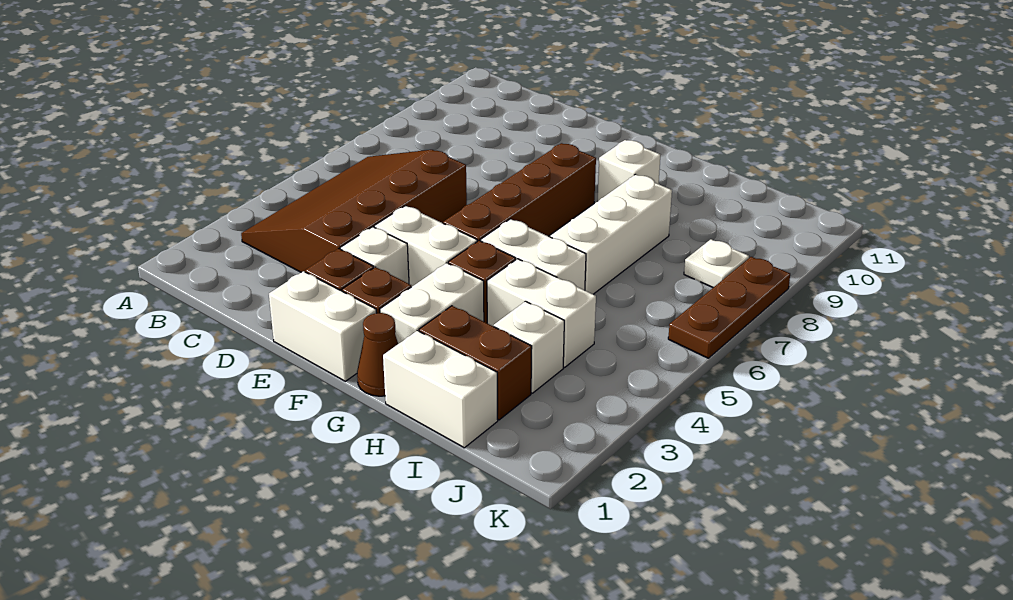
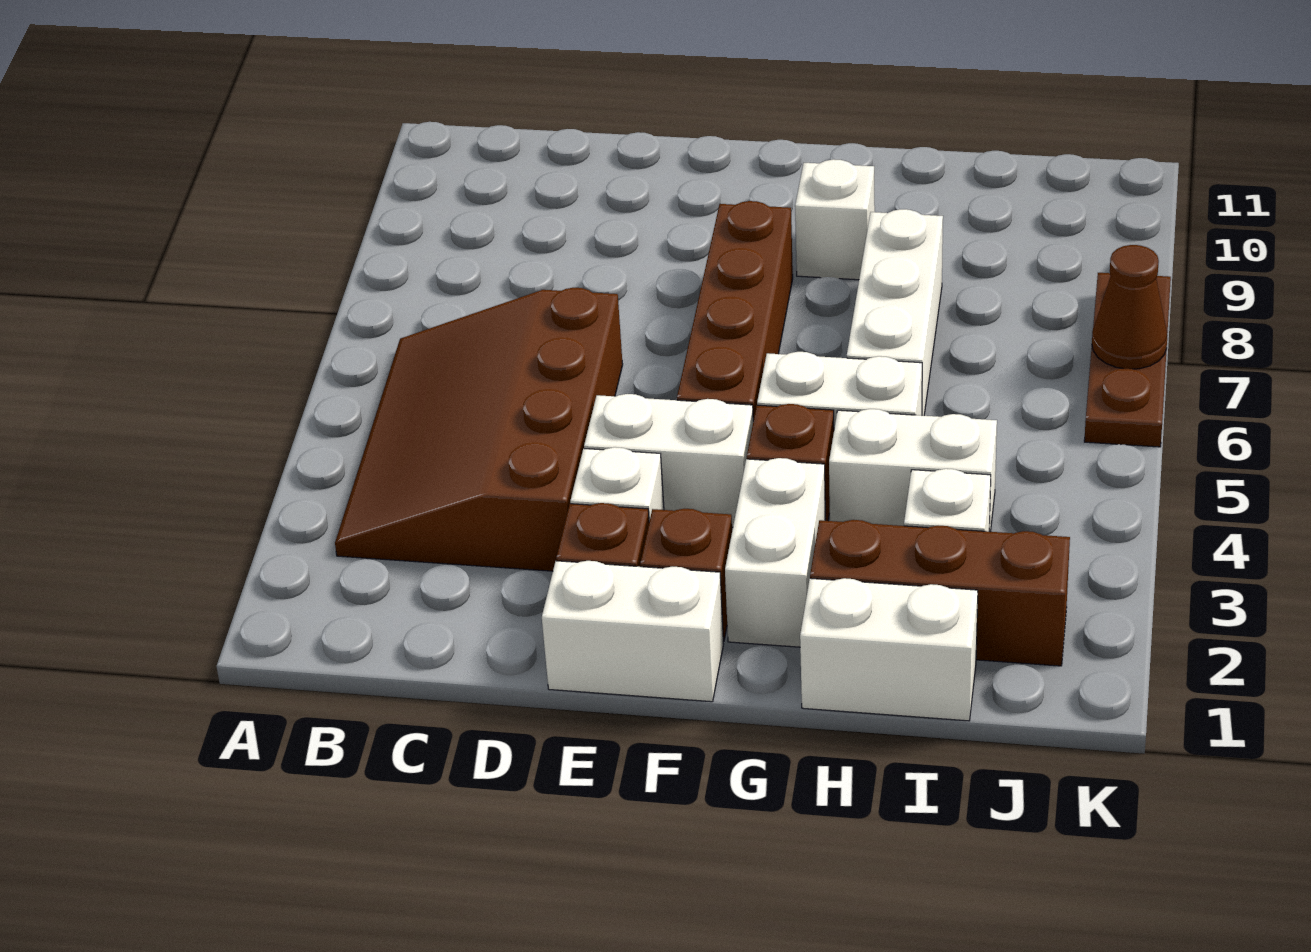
brown cone G1 level 1 -> brown cone K7 level 2
brown brick H2:I2 level 1 -> brown brick H2:J2 level 1
white plate J8 level 1 -> none

